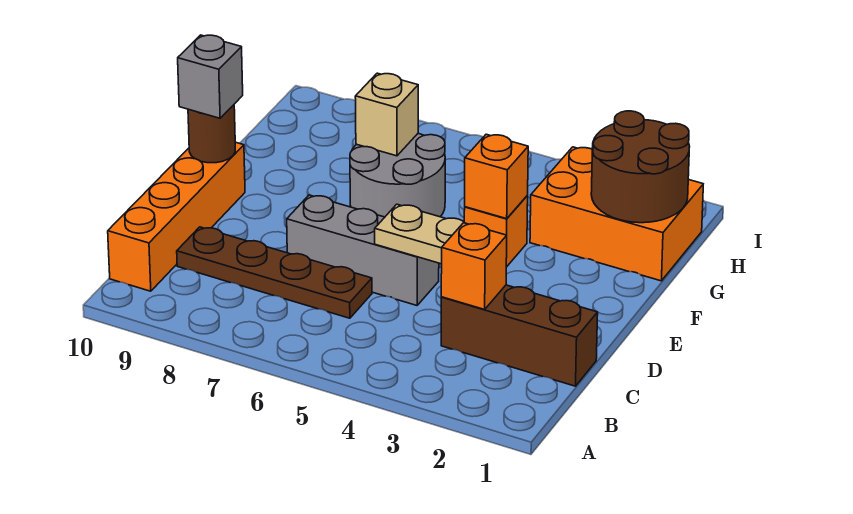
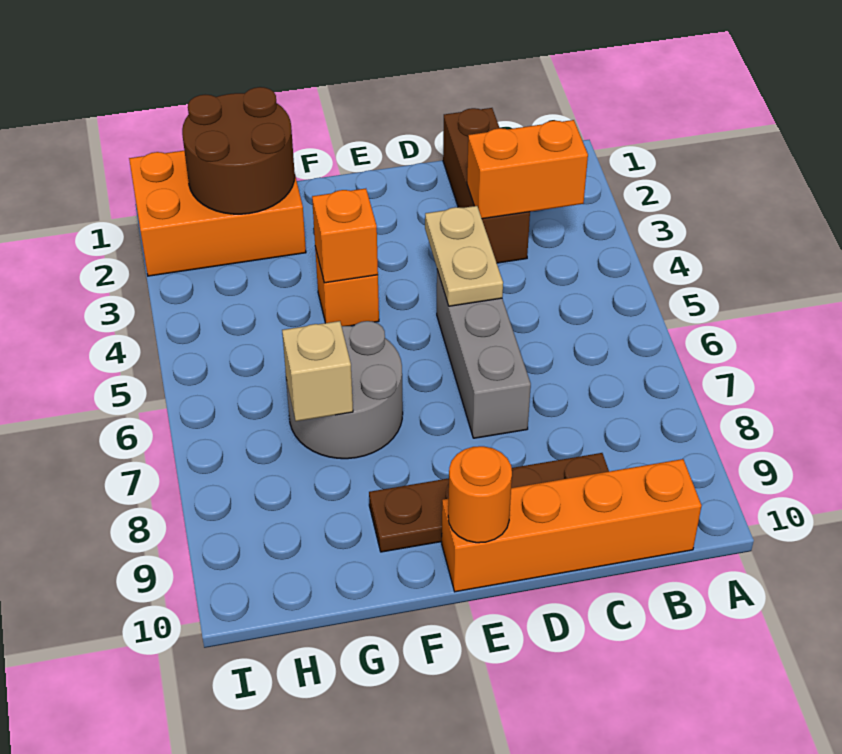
orange brick C3 level 2 -> orange brick B3:C3 level 2
brown plate C6:C9 level 1 -> brown plate C9:F9 level 1
brown round brick E10 level 2 -> orange round brick E10 level 2
grey brick E10 level 3 -> none
orange brick G1:H3 level 1 -> orange brick G1:I2 level 1

